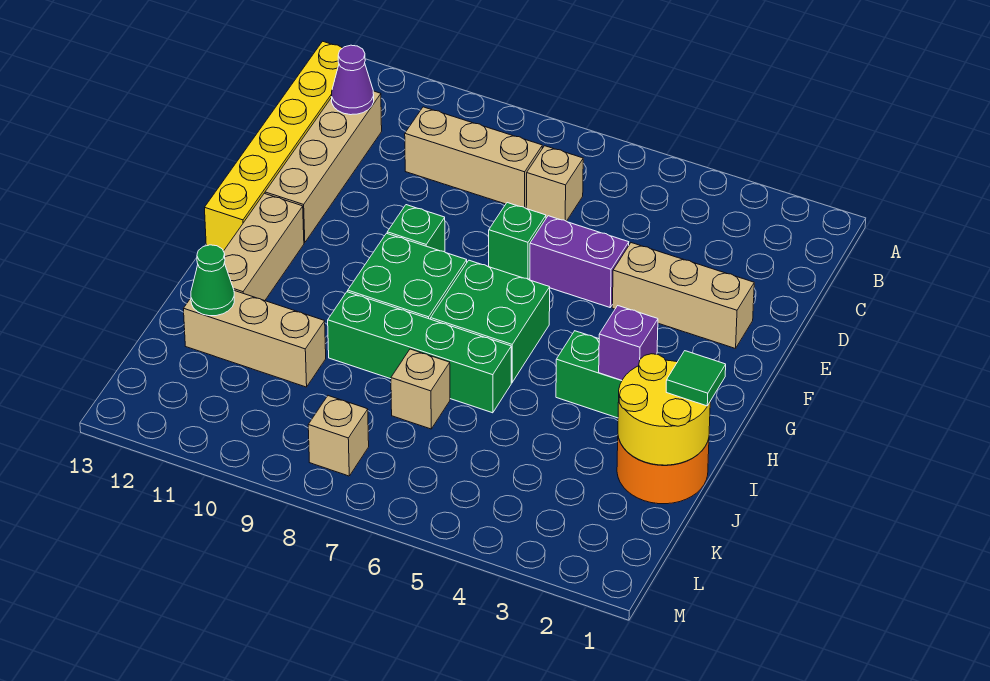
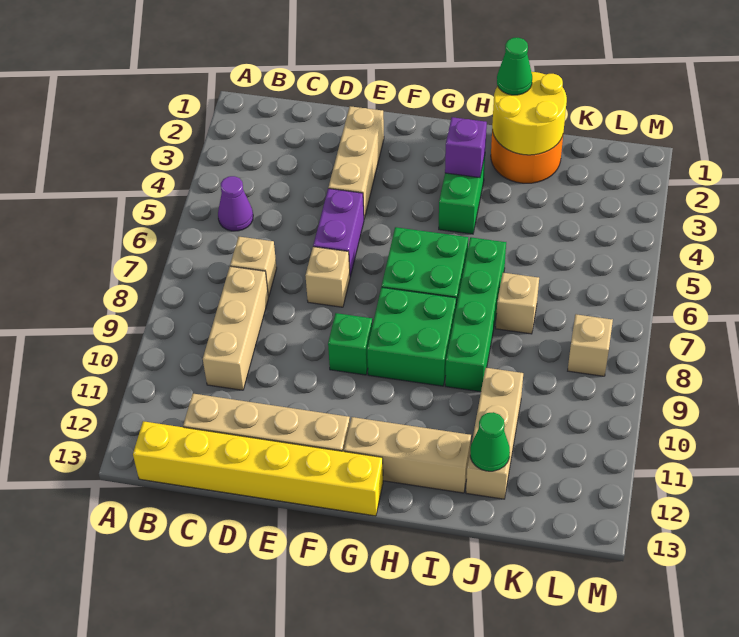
purple cone C12 level 2 -> purple cone B5 level 1
green brick E7 level 1 -> tan brick E7 level 1
green tile I1 level 3 -> green cone I1 level 3

